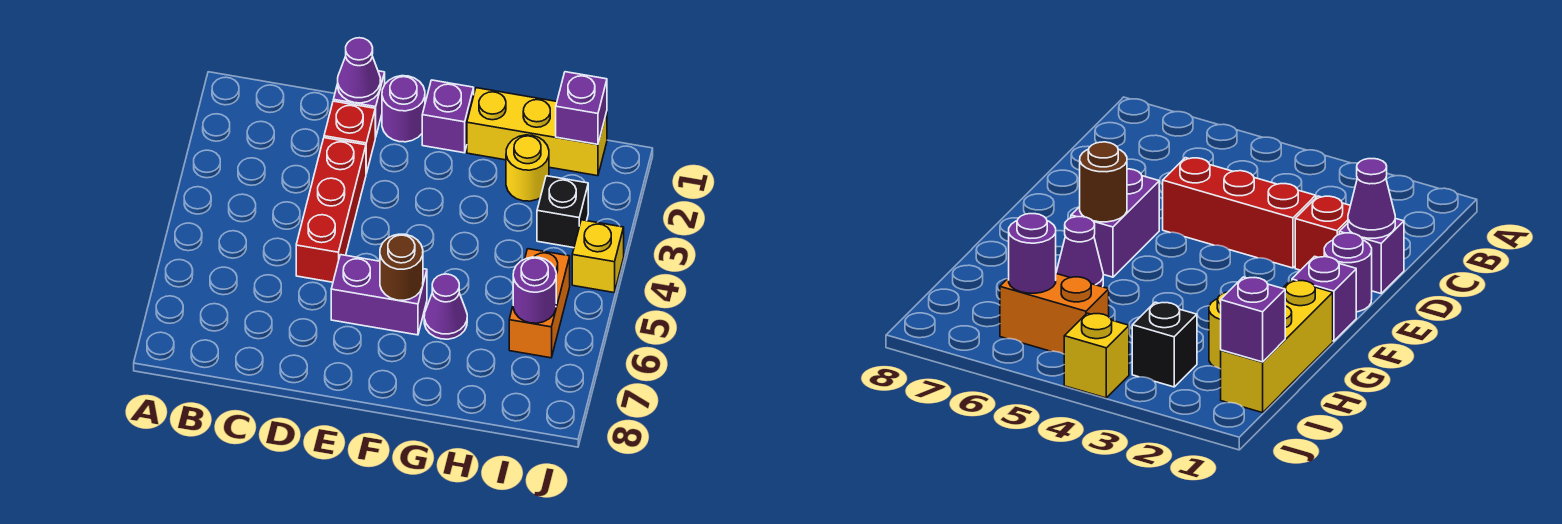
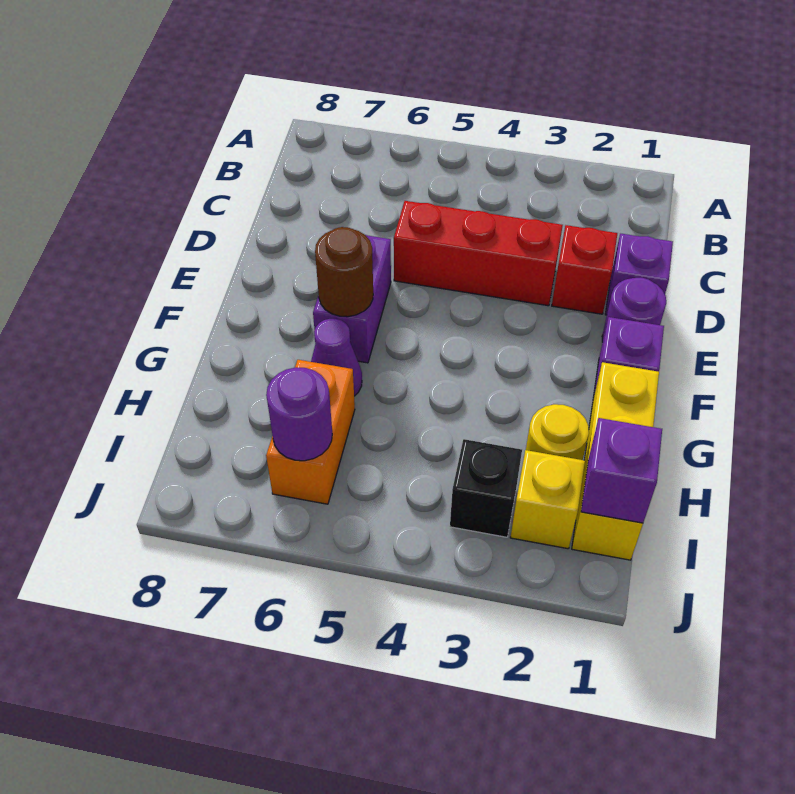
purple cone D1 level 2 -> none
orange brick I5:I6 level 1 -> orange brick H6:I6 level 1
yellow brick J4 level 1 -> yellow brick I2 level 1

